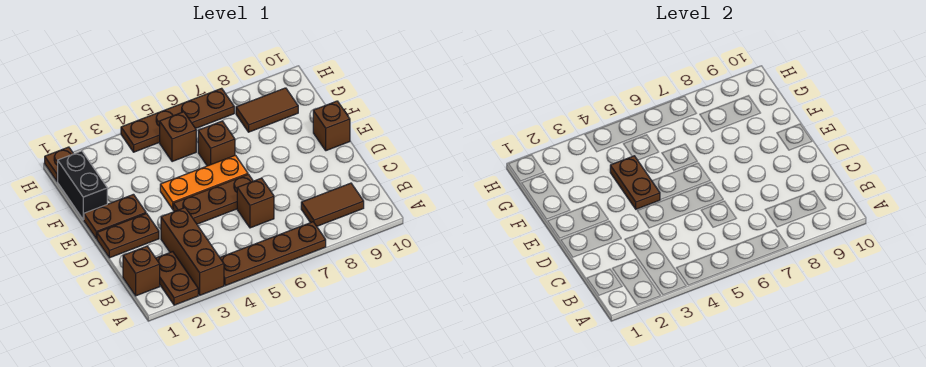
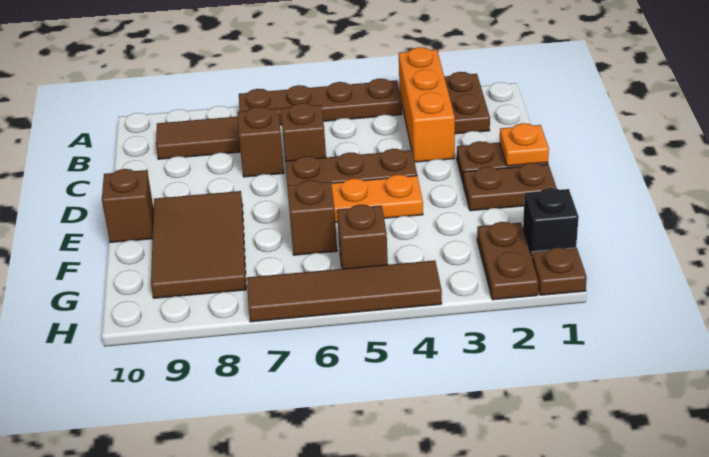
brown brick A3:C3 level 1 -> orange brick A3:C3 level 1
brown brick B1 level 1 -> brown brick C7 level 1
none -> orange plate D1 level 2
brown plate E4:F4 level 2 -> brown plate G2:H2 level 1
black brick F1:G1 level 1 -> black brick G1 level 1
brown tile G8:G9 level 1 -> brown tile E8:G9 level 1
brown plate H4:H7 level 1 -> brown tile H4:H7 level 1

